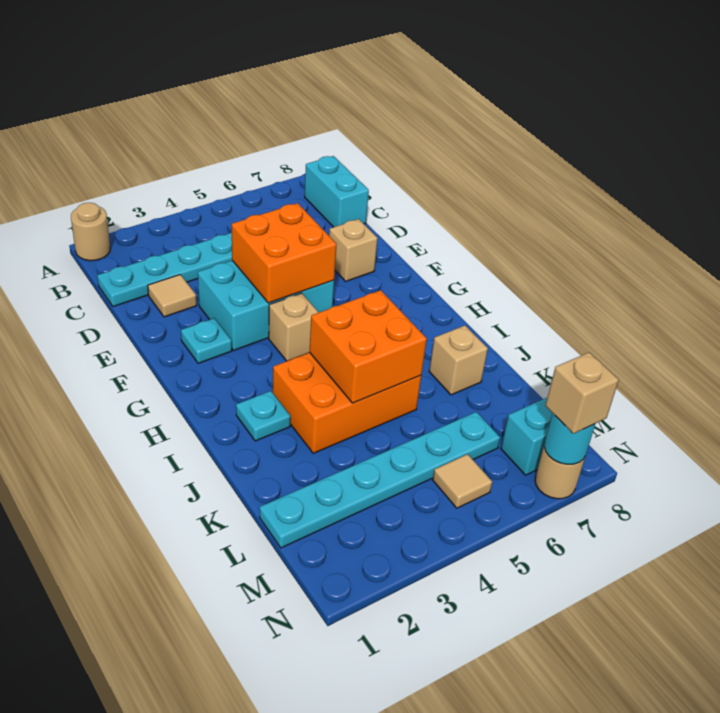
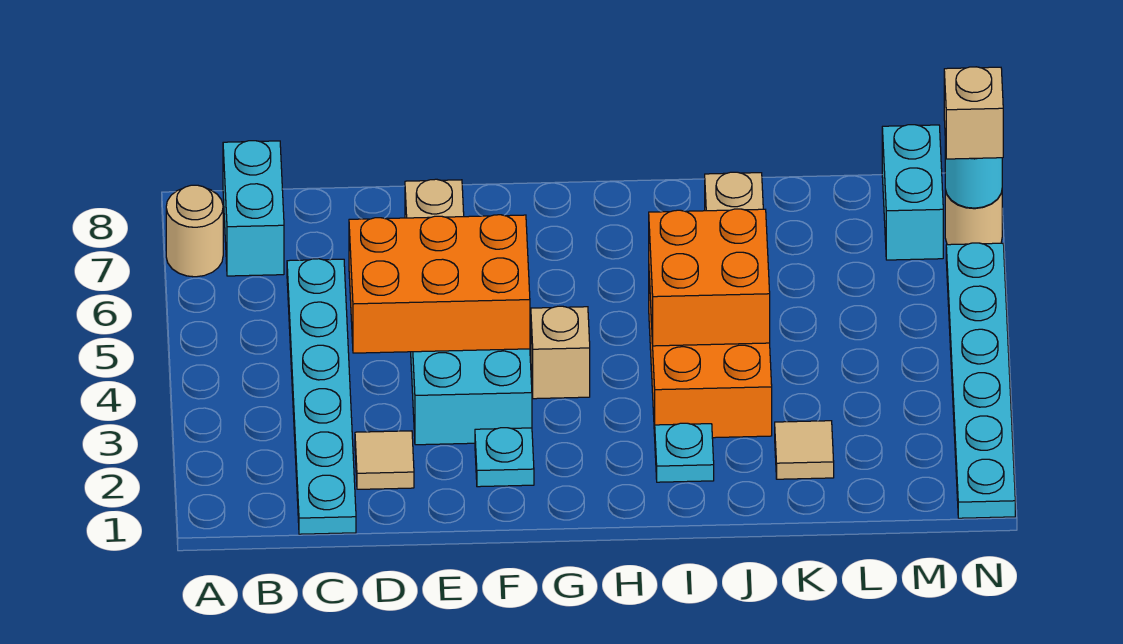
tan round brick A1 level 1 -> tan round brick A7 level 1
cyan brick B8:C8 level 1 -> cyan brick B7:B8 level 1
orange brick E4:F5 level 2 -> orange brick D4:F5 level 2
cyan plate L1:L6 level 1 -> cyan plate N1:N6 level 1
tan tile M5 level 1 -> tan tile K2 level 1

